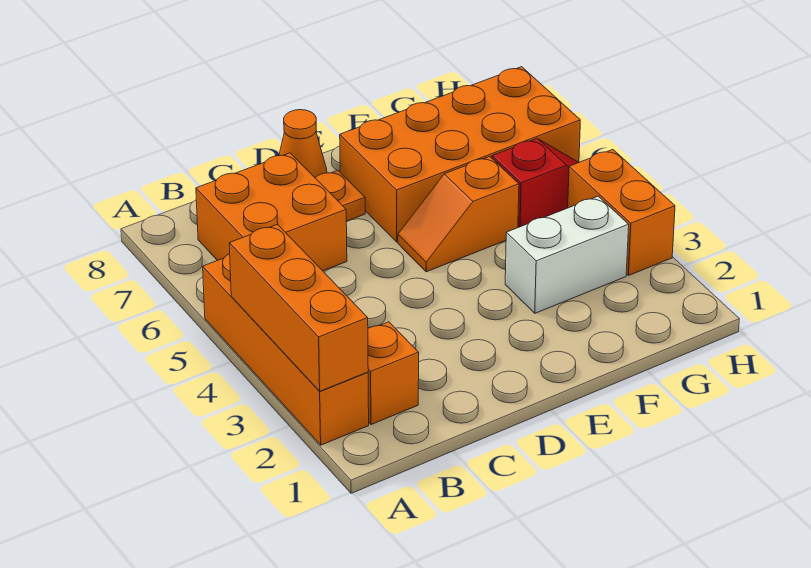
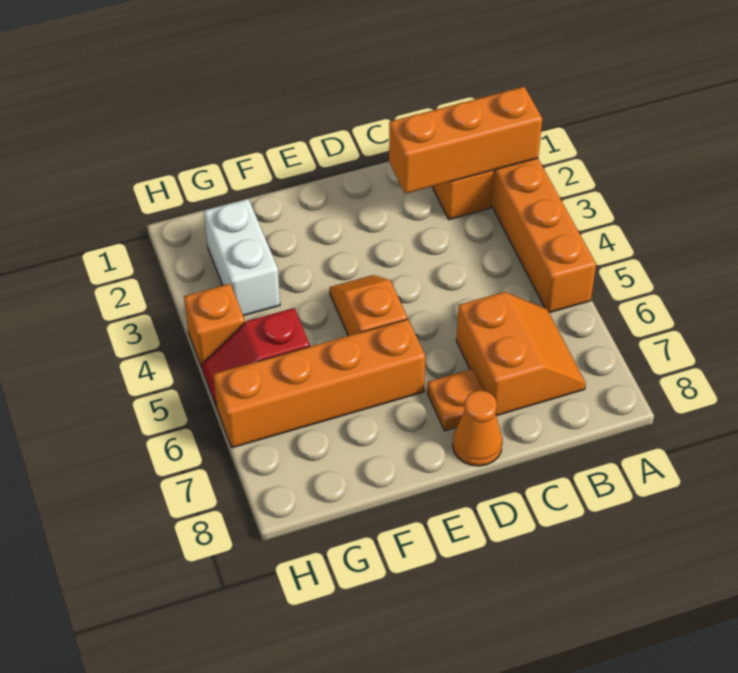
orange brick A2:A4 level 2 -> orange brick A2:C2 level 2
orange brick B6:C7 level 1 -> orange slope B6:C7 level 1 top C
orange slope E5:F5 level 1 top F -> orange slope E4:E5 level 1 top 5
orange brick E6:H7 level 1 -> orange brick E6:H6 level 1
white brick F3:G3 level 1 -> white brick G2:G3 level 1
orange brick H3:H4 level 1 -> orange brick H4 level 1

